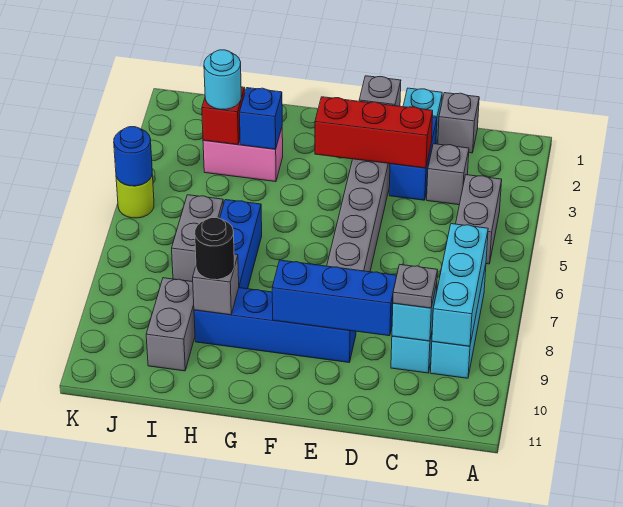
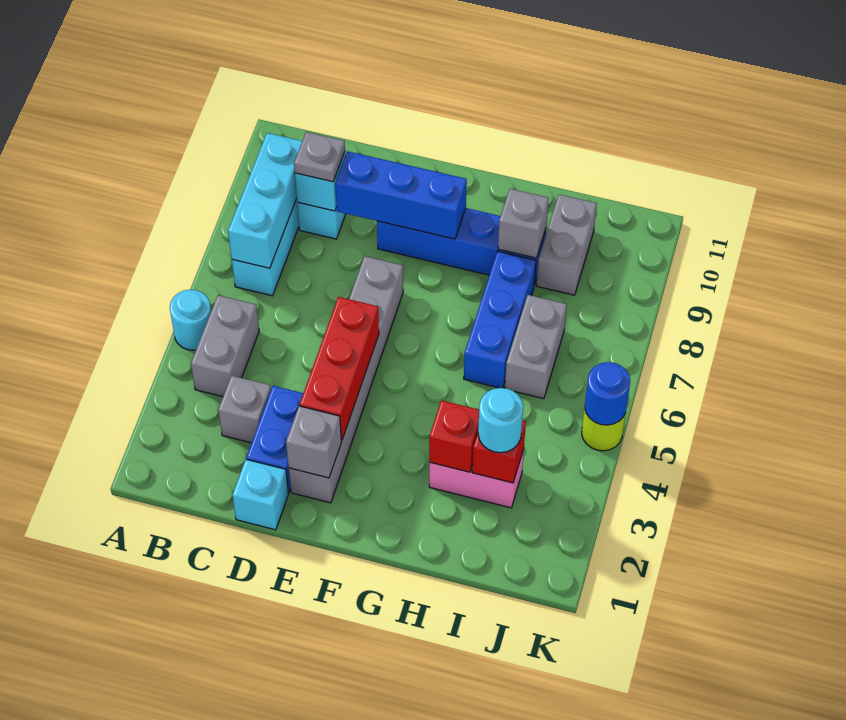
none -> cyan round brick A5 level 1
grey brick C1 level 1 -> none
red brick D3:F3 level 2 -> red brick E3:E5 level 2
blue brick H3 level 2 -> red brick H3 level 2
black round brick H9 level 3 -> none

